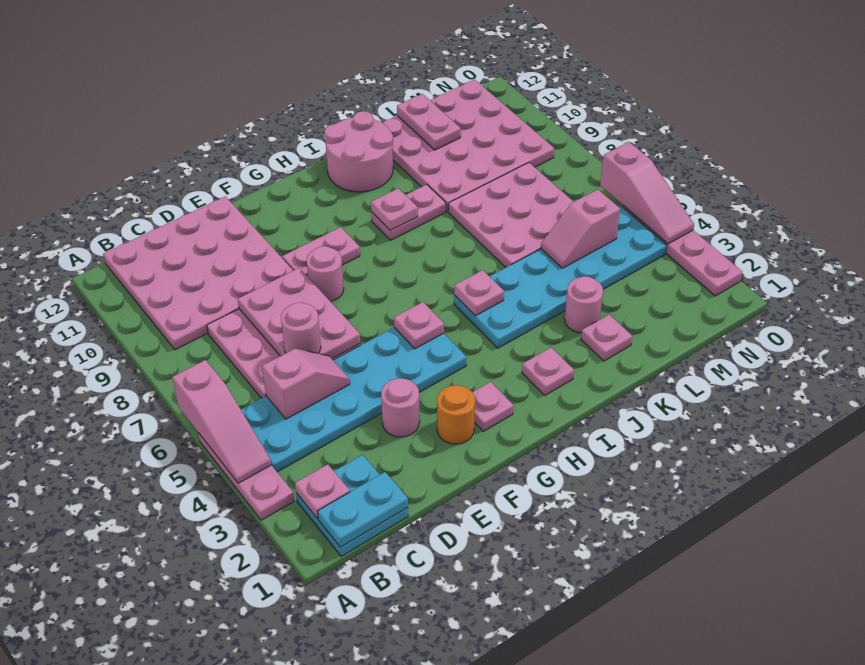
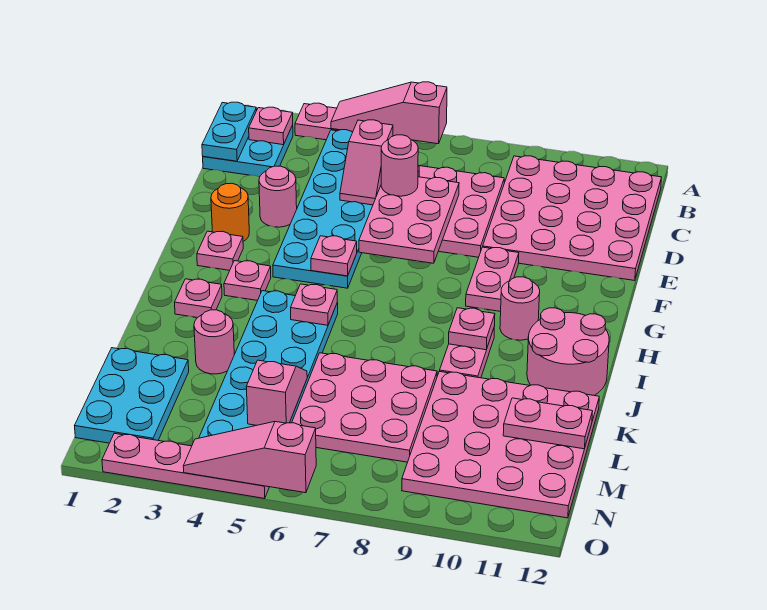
pink plate D6:E8 level 2 -> pink plate D6:F7 level 2
pink round brick F8 level 1 -> pink round brick H10 level 1
pink plate K2 level 1 -> pink plate H3 level 1
none -> cyan plate L1:N2 level 1

